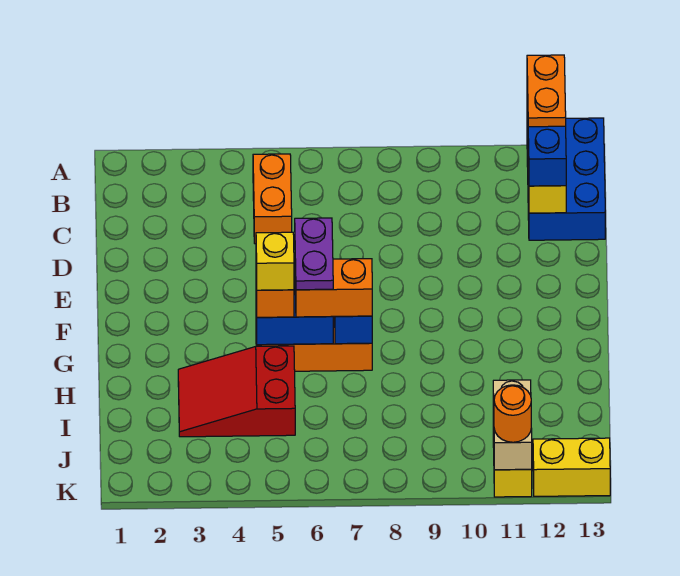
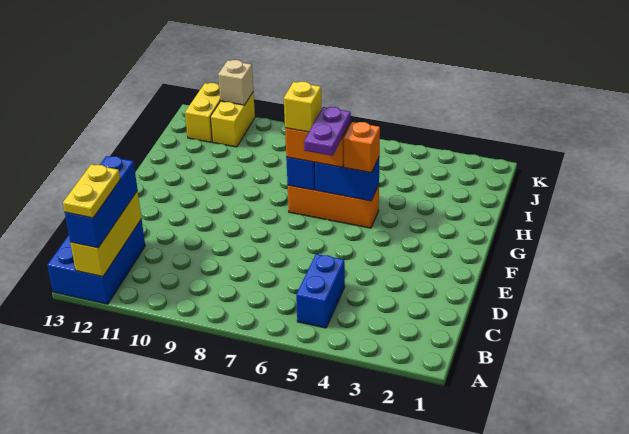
orange plate A12:B12 level 4 -> yellow plate A12:B12 level 4
orange brick B5:C5 level 1 -> blue brick B5:C5 level 1
yellow brick G5 level 4 -> yellow brick G7 level 4
red slope H3:I5 level 1 top 5 -> none
tan brick J11:K11 level 2 -> tan brick K11 level 2
orange round brick K11 level 3 -> none
yellow brick K12:K13 level 1 -> yellow brick J12:K12 level 1

